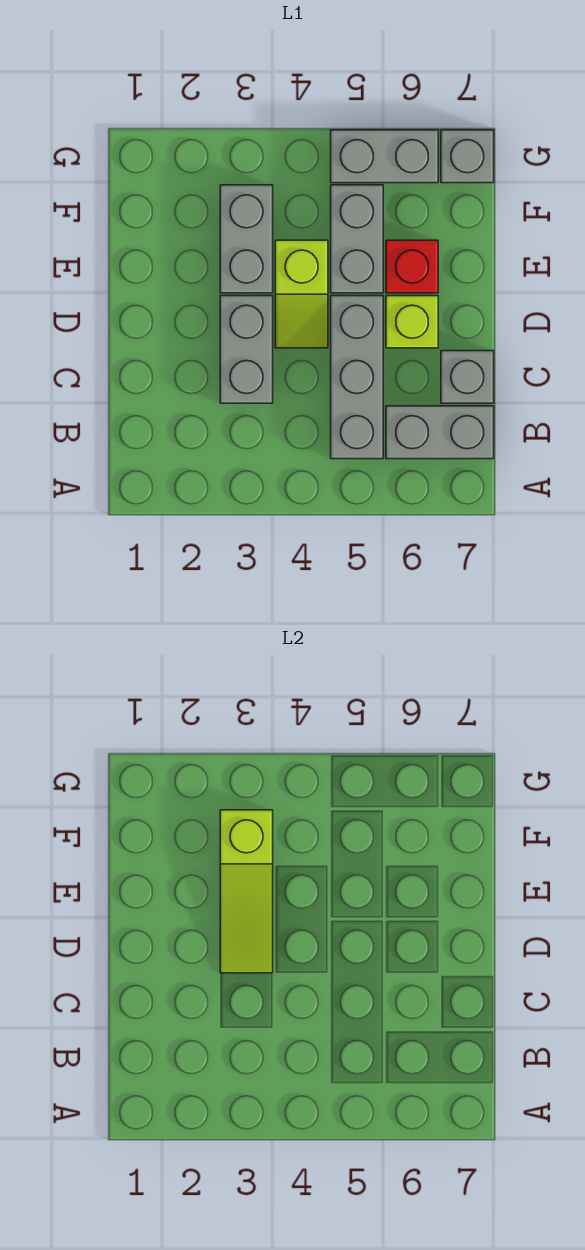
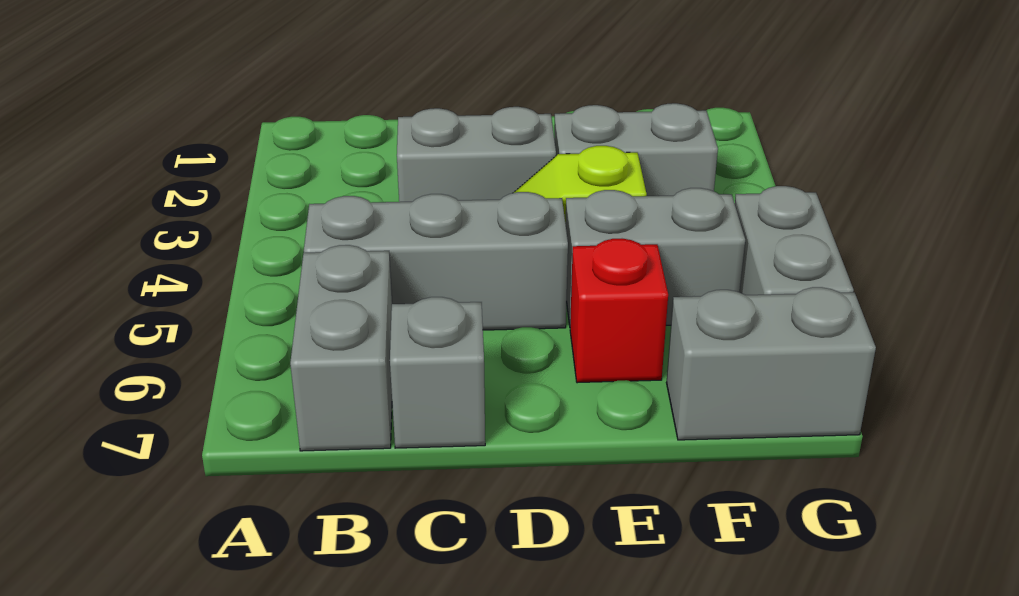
lime slope D3:F3 level 2 top F -> none
lime brick D6 level 1 -> none
grey brick G7 level 1 -> grey brick F7:G7 level 1

